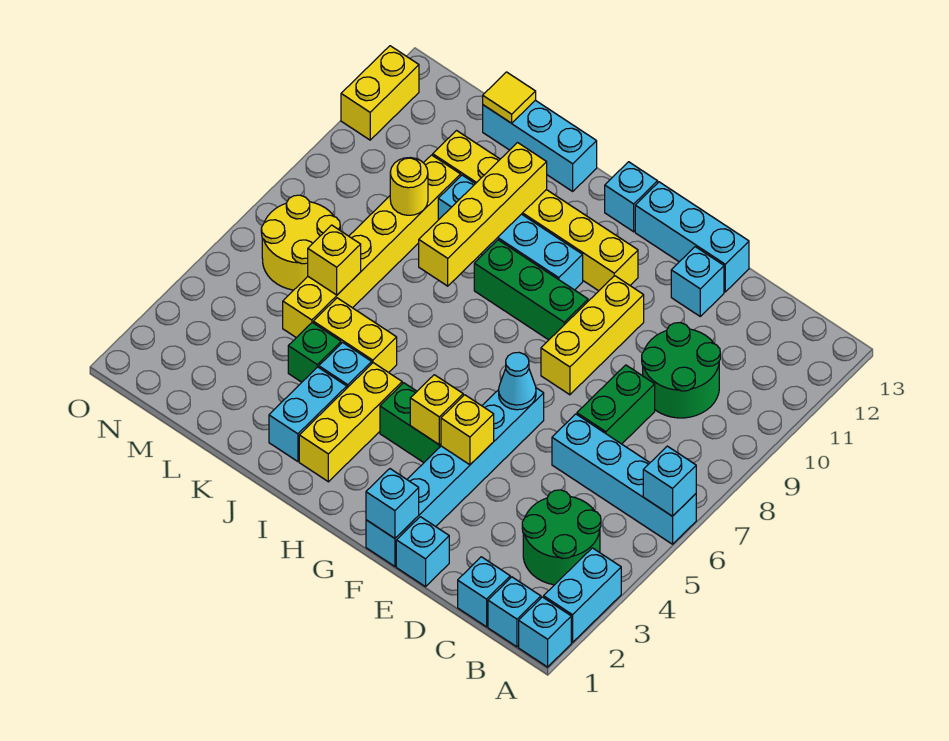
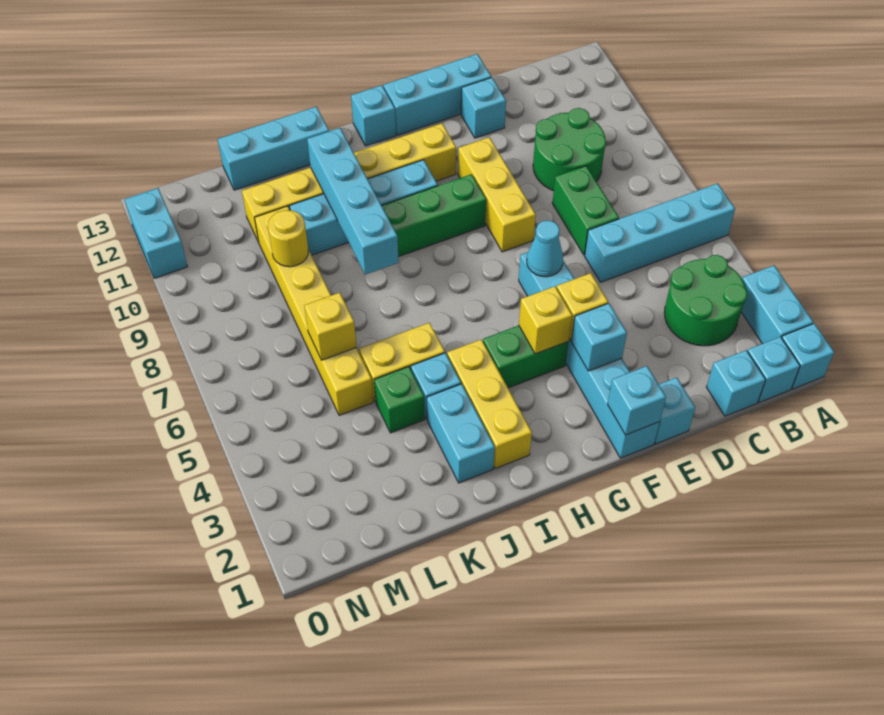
cyan brick A6 level 2 -> cyan brick F3 level 2
yellow brick J8:J11 level 2 -> cyan brick J8:J11 level 2
yellow tile L13 level 2 -> none
yellow round brick M6:N7 level 1 -> none
yellow brick O11:O12 level 1 -> cyan brick O11:O12 level 1

